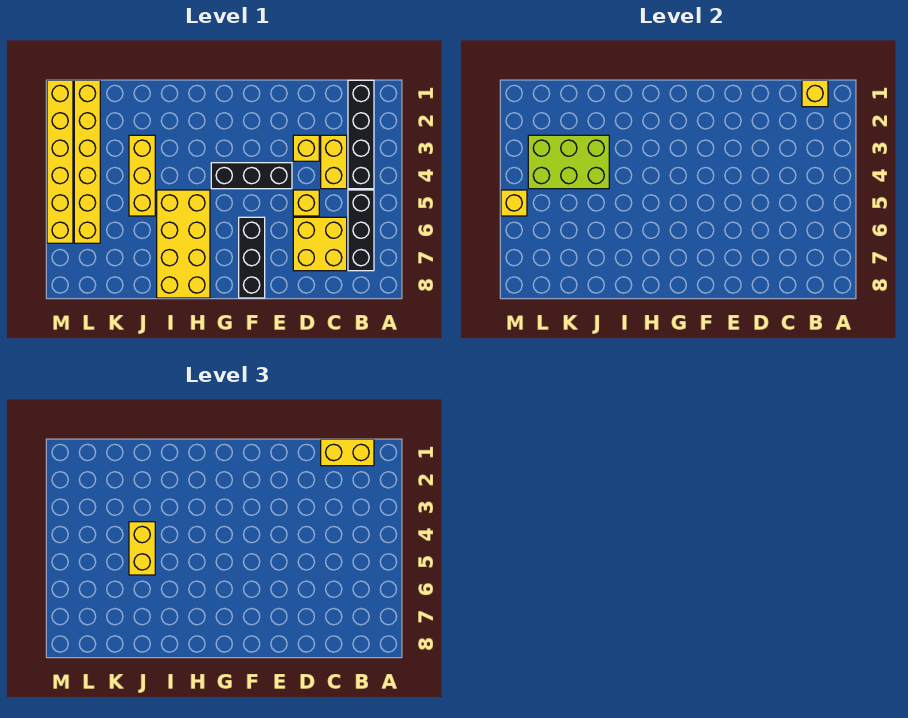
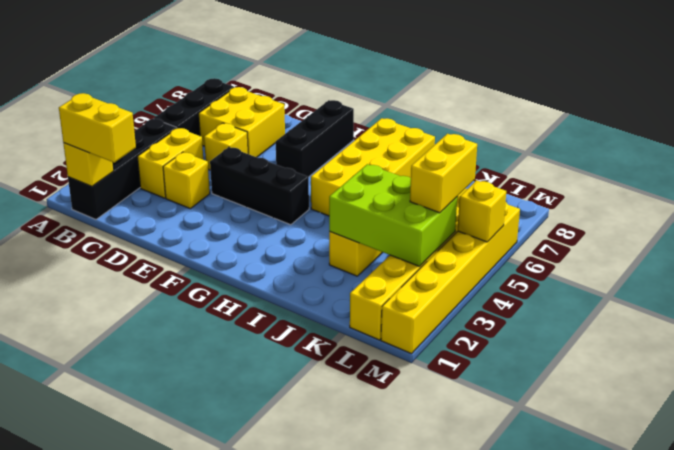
yellow brick J4:J5 level 3 -> yellow brick L4:L5 level 3

